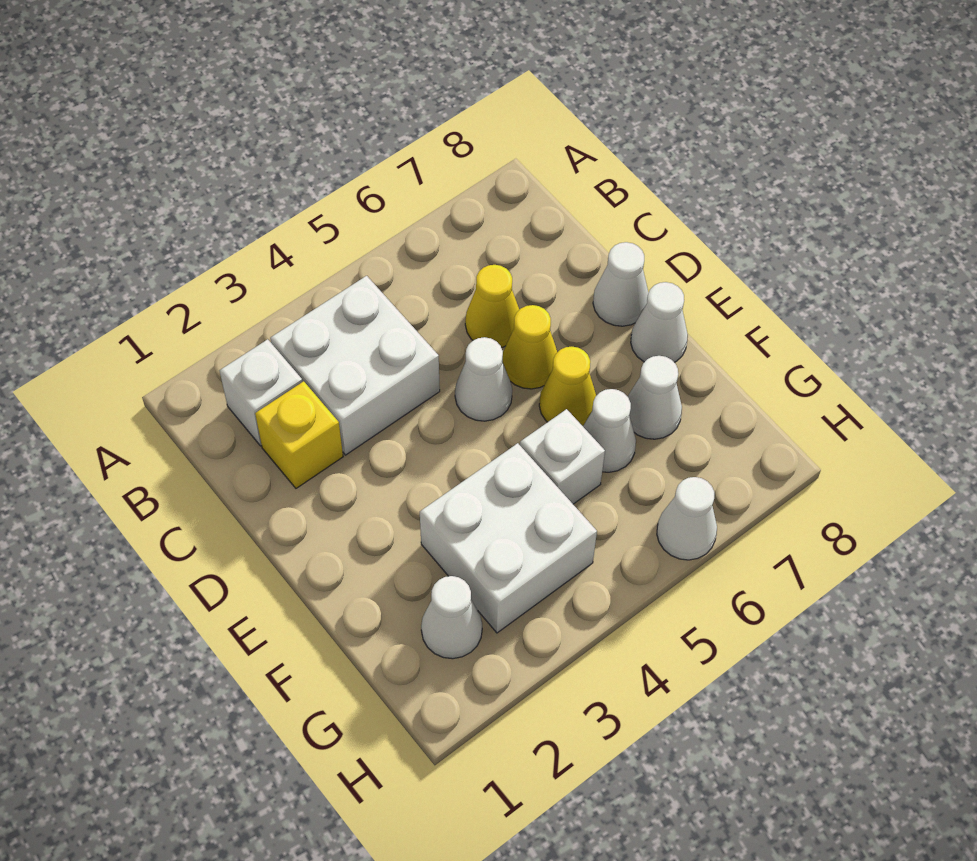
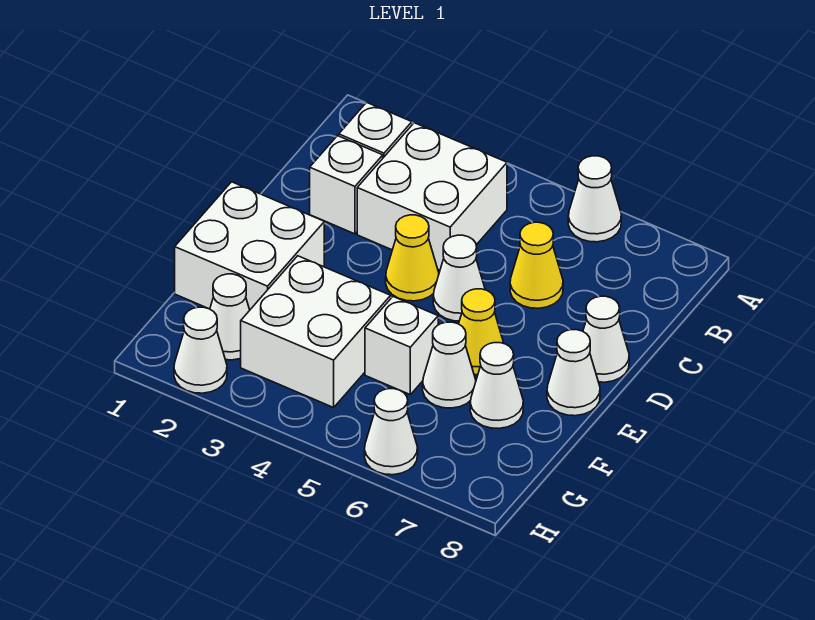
none -> white cone A6 level 1
yellow brick C2 level 1 -> white brick C2 level 1
yellow cone D6 level 1 -> yellow cone D4 level 1
none -> white brick E1:F2 level 1
none -> white cone H2 level 1

